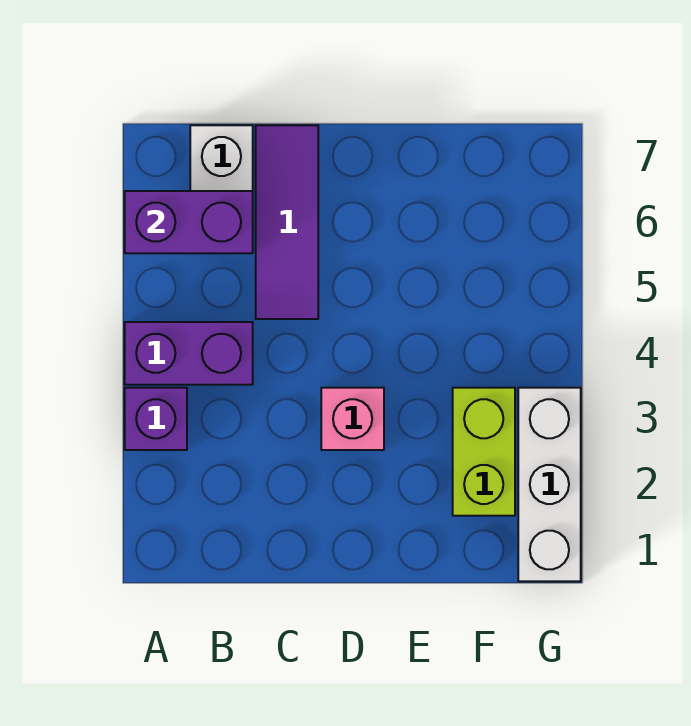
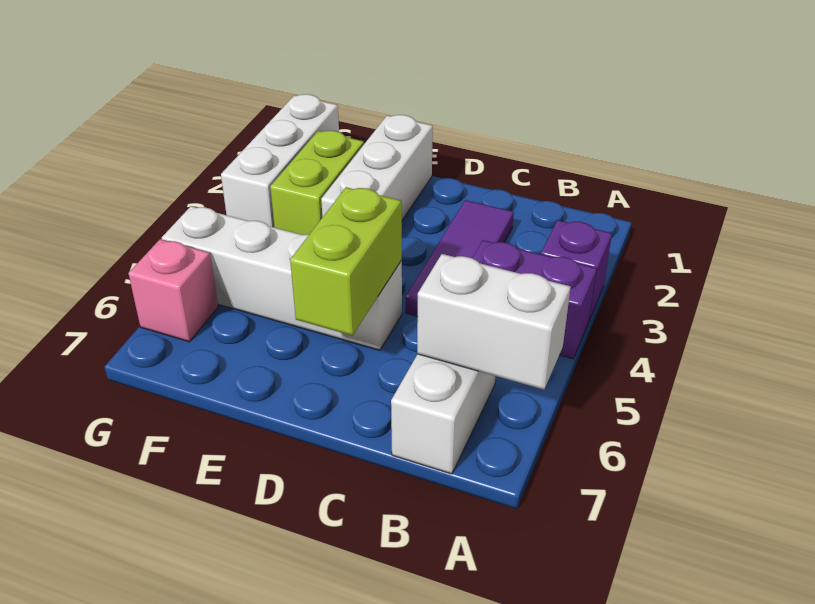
purple brick A6:B6 level 2 -> white brick A6:B6 level 2
purple tile C5:C7 level 1 -> purple tile C2:C4 level 1
pink brick D3 level 1 -> pink brick G6 level 1
none -> white brick D5:G5 level 1
none -> lime brick D5:D6 level 2
none -> white brick E1:E3 level 1

